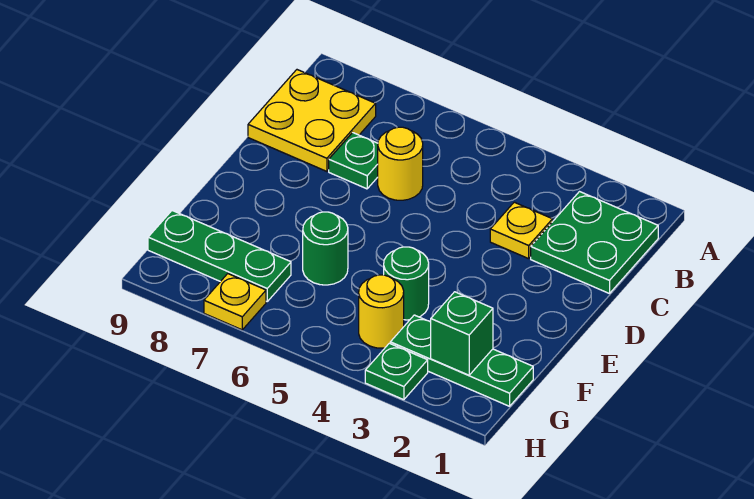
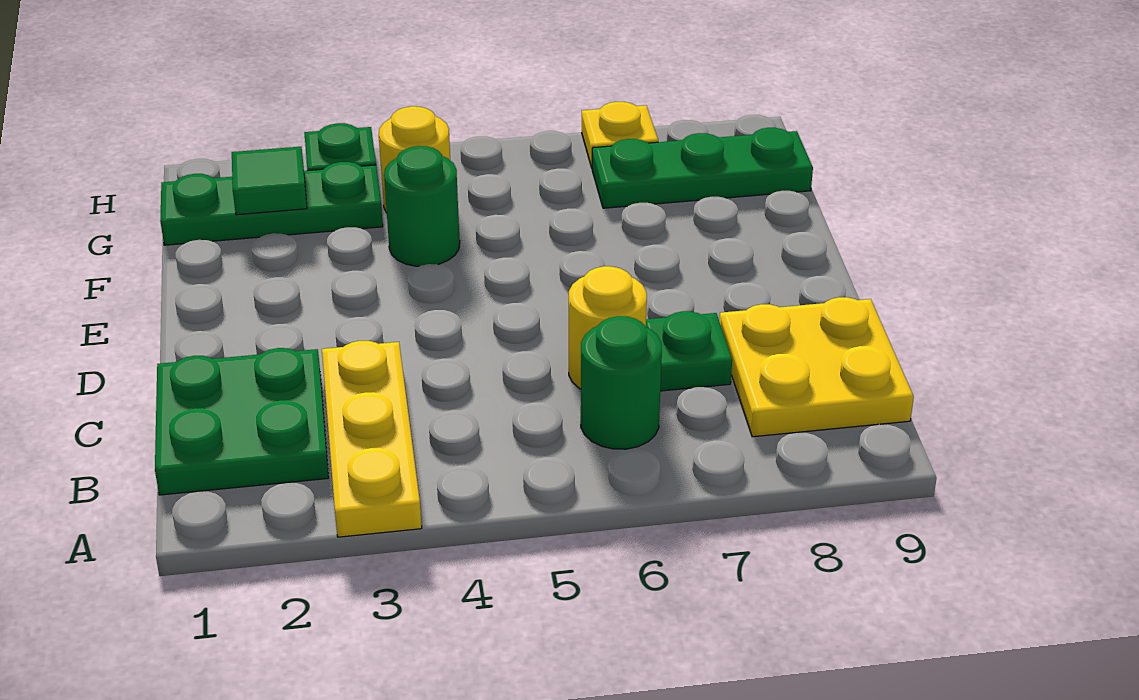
yellow plate C3 level 1 -> yellow plate A3:C3 level 1
green round brick F6 level 1 -> green round brick B6 level 1
green brick G2 level 2 -> green tile G2 level 2

